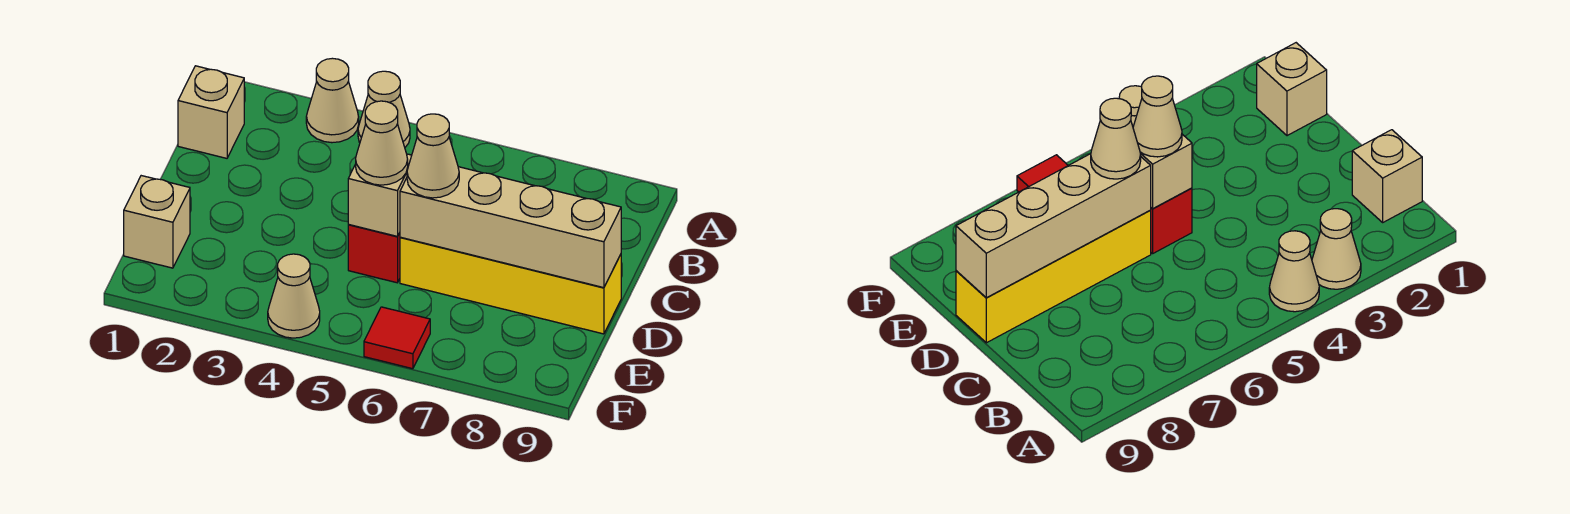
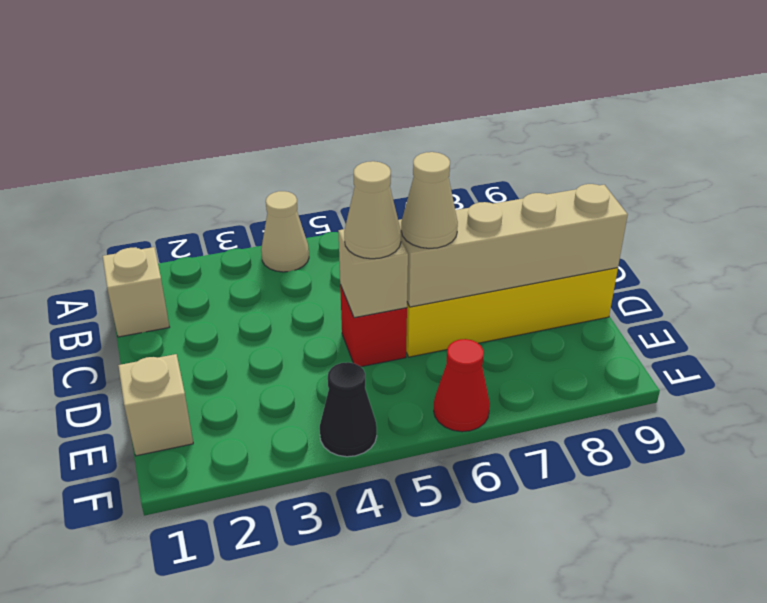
tan cone A3 level 1 -> none
tan cone F4 level 1 -> black cone F4 level 1
red tile F6 level 1 -> red cone F6 level 1

